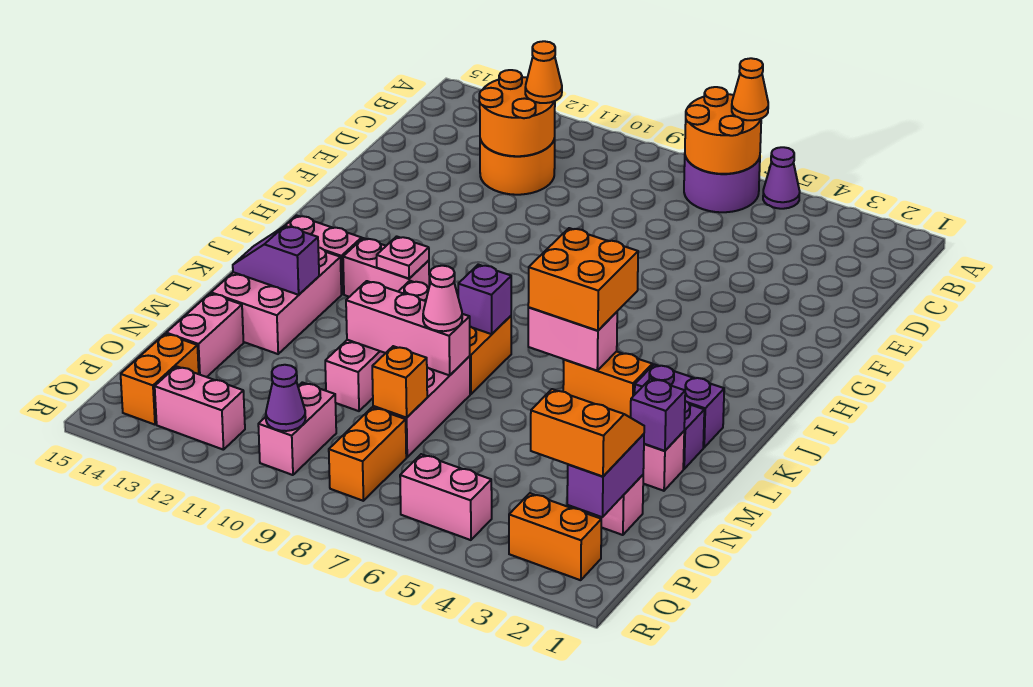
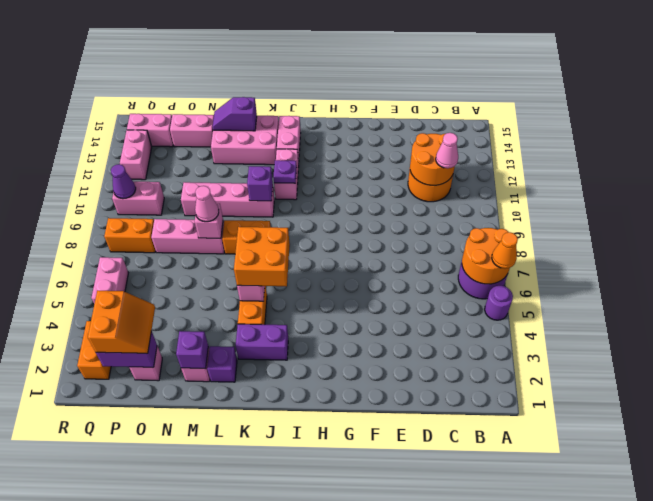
purple cone A5 level 1 -> purple round brick A5 level 1
orange cone C11 level 3 -> pink cone C11 level 3
pink plate J11 level 2 -> purple plate J11 level 2
purple brick K2:K3 level 1 -> purple brick J3:K3 level 1
purple brick K8 level 2 -> purple brick K10 level 2
purple slope L13:L14 level 2 top 13 -> purple slope L14:M14 level 2 top L
pink brick M8:M10 level 2 -> pink brick M8 level 2
orange brick O8 level 2 -> none
orange brick P14:Q14 level 1 -> pink brick P14:Q14 level 1

